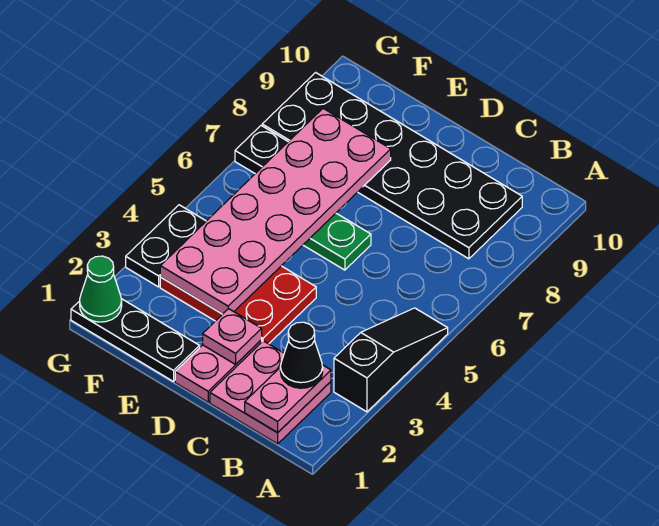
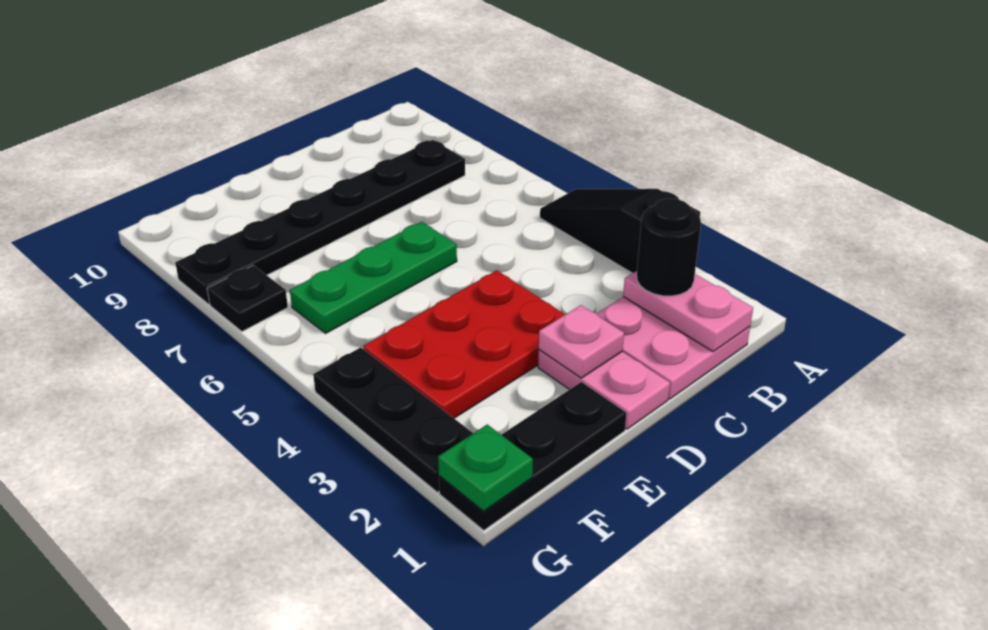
black cone B2 level 3 -> black round brick B2 level 3
black plate B8:G9 level 1 -> black plate B8:G8 level 1
pink plate E3:F8 level 2 -> none
green cone G1 level 2 -> green plate G1 level 2
black plate G3:G4 level 1 -> black plate G2:G4 level 1

